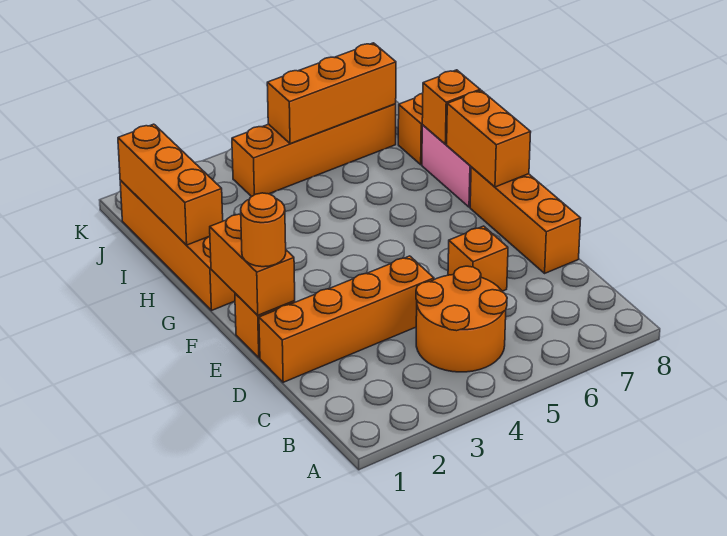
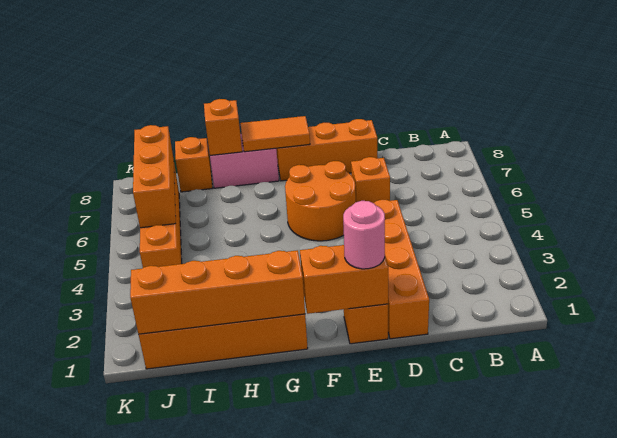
orange round brick B4:C5 level 1 -> orange round brick E5:F6 level 1
orange round brick E1 level 3 -> pink round brick E1 level 3
orange brick F8:G8 level 2 -> orange tile F8:G8 level 2
orange brick H1:J1 level 2 -> orange brick G1:J1 level 2

